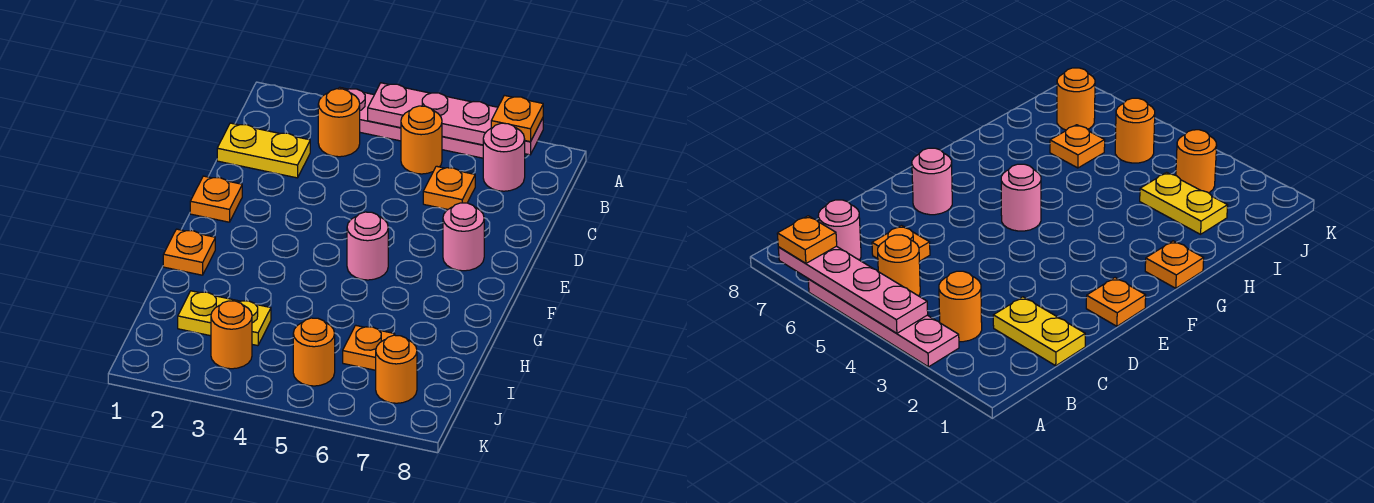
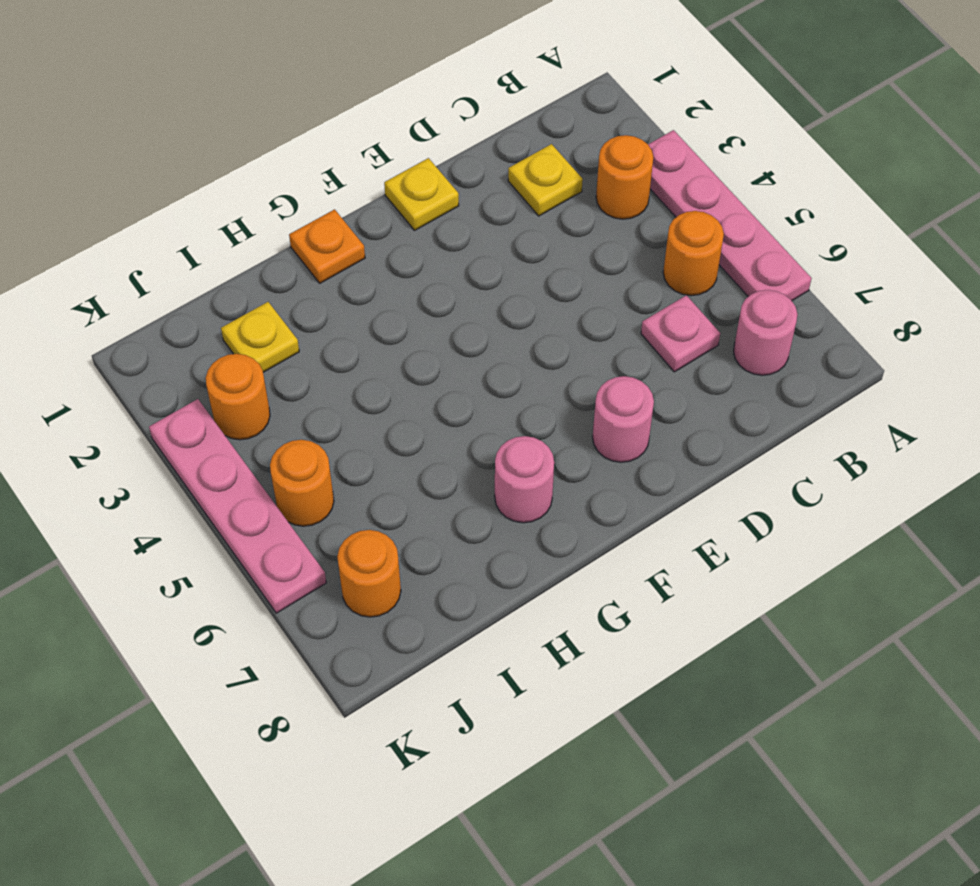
pink plate A4:A7 level 2 -> pink plate K3:K6 level 1
orange plate A7 level 3 -> none
yellow plate C1:C2 level 1 -> yellow plate C2 level 1
orange plate C6 level 1 -> pink plate C6 level 1
orange plate E1 level 1 -> yellow plate E1 level 1
pink round brick F5 level 1 -> pink round brick G7 level 1
yellow plate I2:I3 level 1 -> yellow plate I2 level 1
orange plate I6 level 1 -> none

